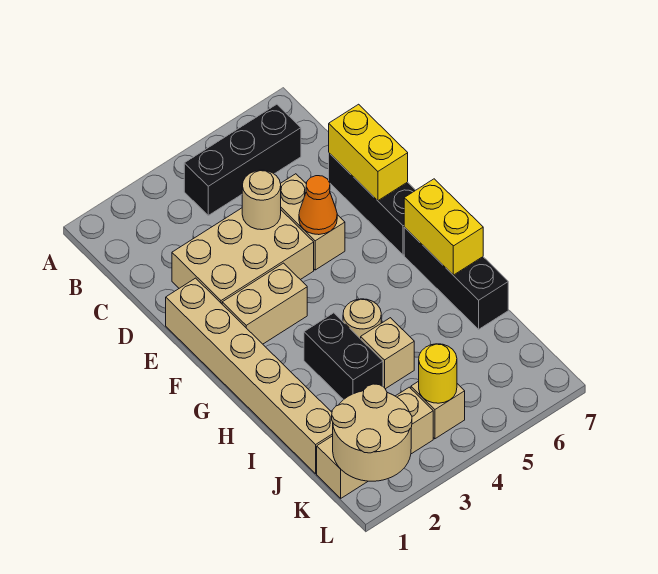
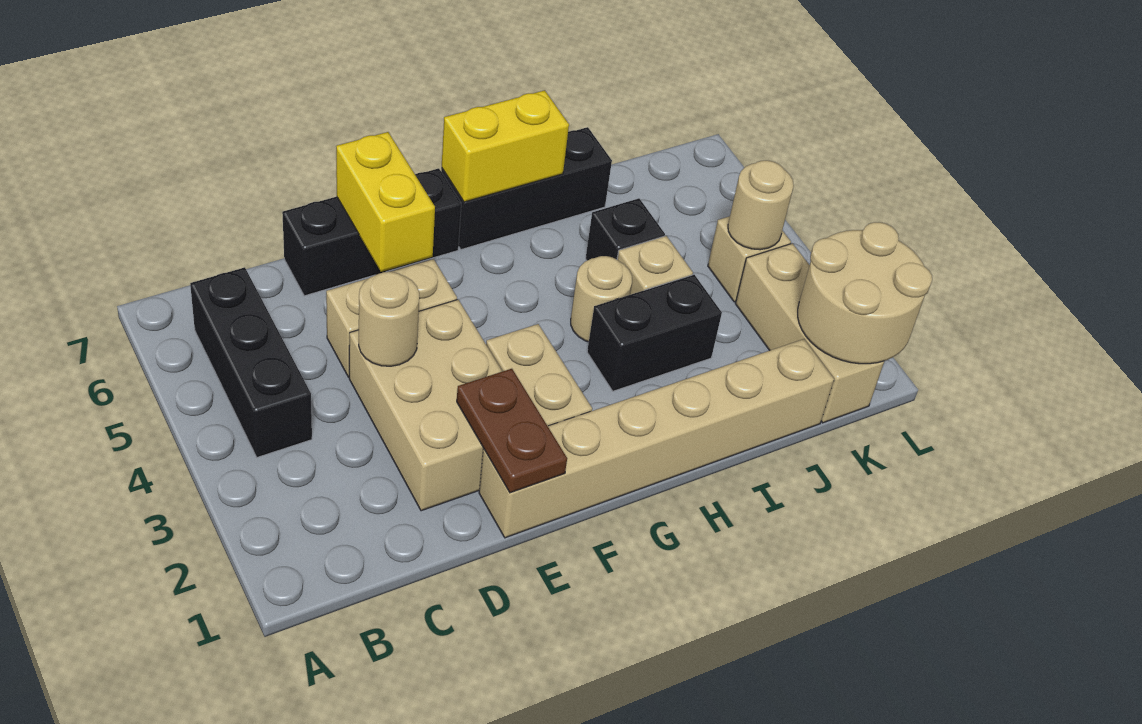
yellow brick D7:E7 level 2 -> yellow brick E6:E7 level 2
none -> brown plate E1:E2 level 2
orange cone E5 level 2 -> none
none -> black brick I5 level 1
yellow round brick K4 level 2 -> tan round brick K4 level 2

